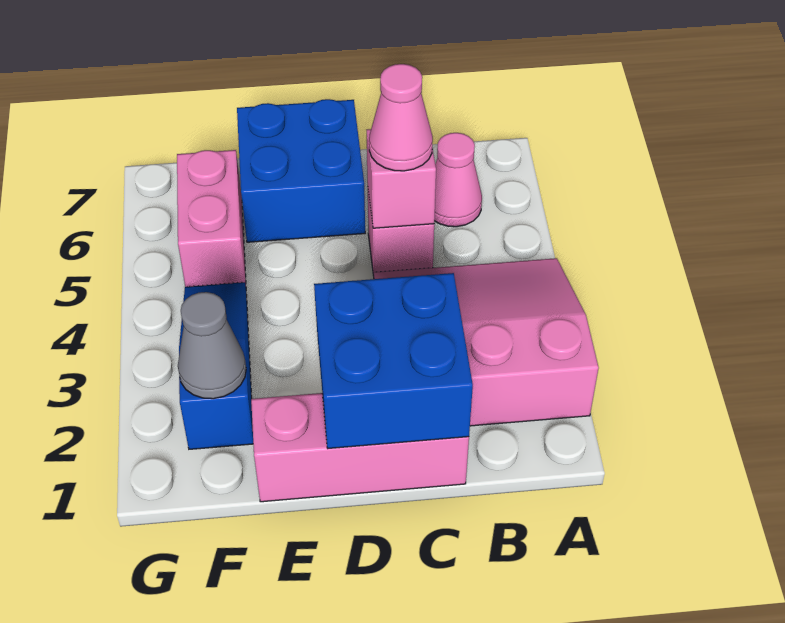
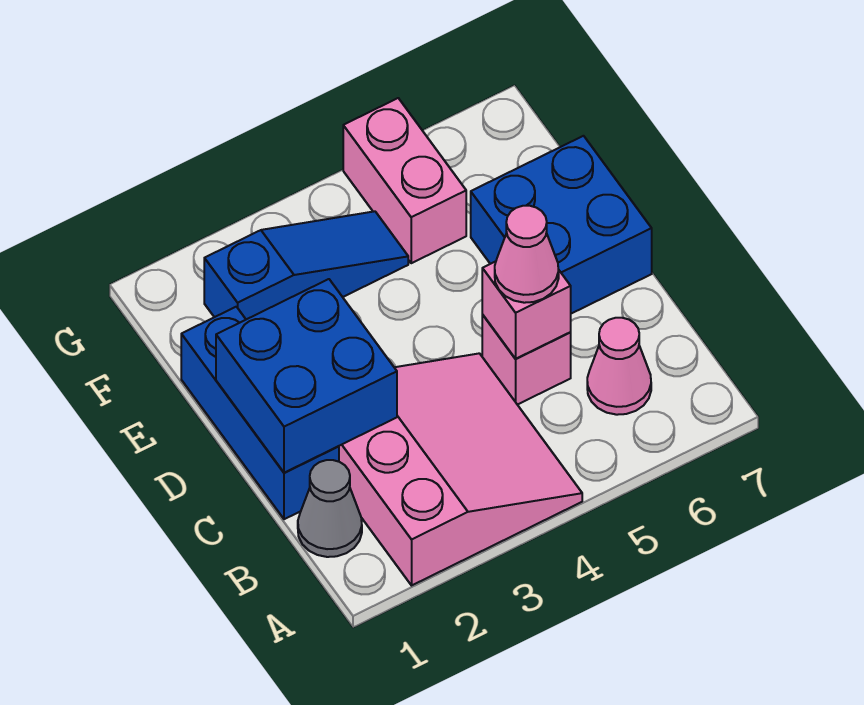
pink brick C1:E1 level 1 -> blue brick C1:E1 level 1
grey cone F2 level 2 -> grey cone B1 level 1
pink brick F5:F6 level 1 -> pink brick F5:G5 level 1

